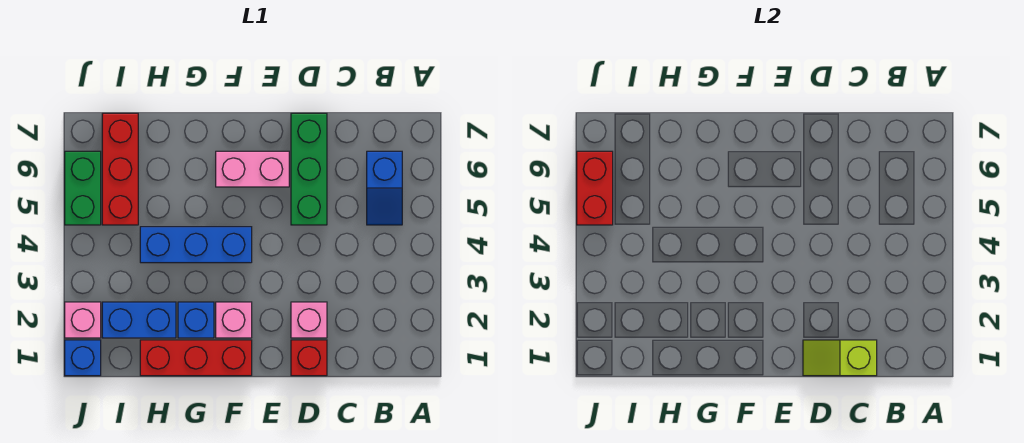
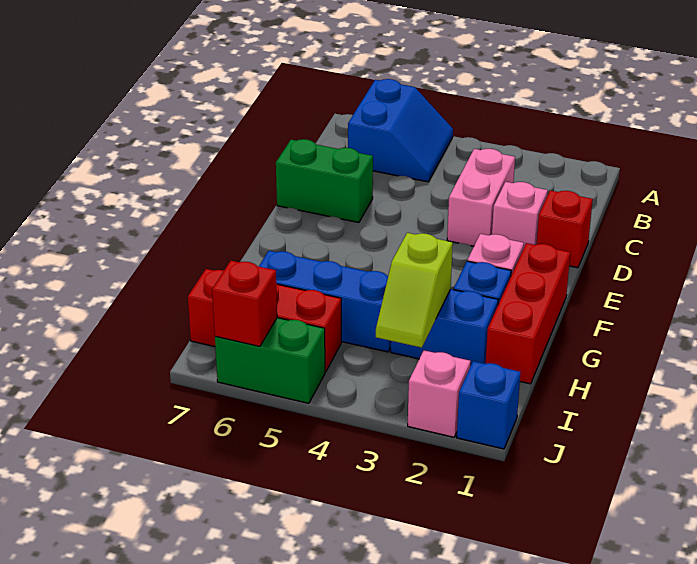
blue slope B5:B6 level 1 top 6 -> blue slope A5:B6 level 1 top 6
lime slope C1:D1 level 2 top C -> lime slope H3:I3 level 2 top H
green brick D5:D7 level 1 -> green brick D6:D7 level 1
pink brick E6:F6 level 1 -> pink brick C3:D3 level 1
blue brick F4:H4 level 1 -> blue brick H4:H6 level 1
blue brick H2:I2 level 1 -> blue brick H2:H3 level 1
red brick J5:J6 level 2 -> red brick J6 level 2

